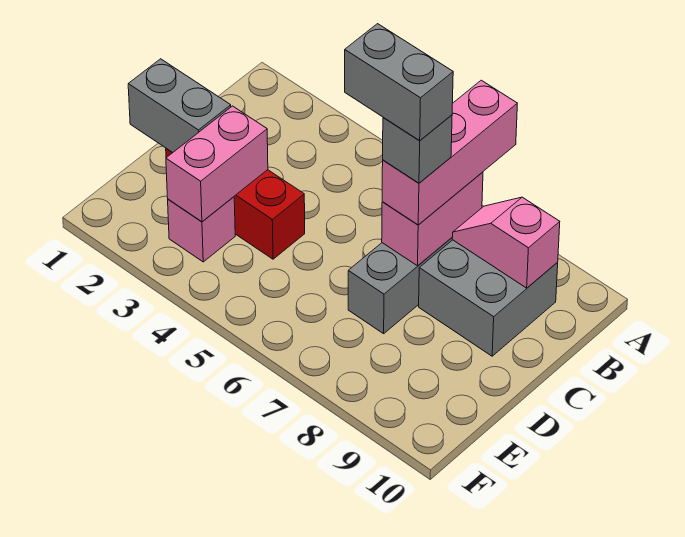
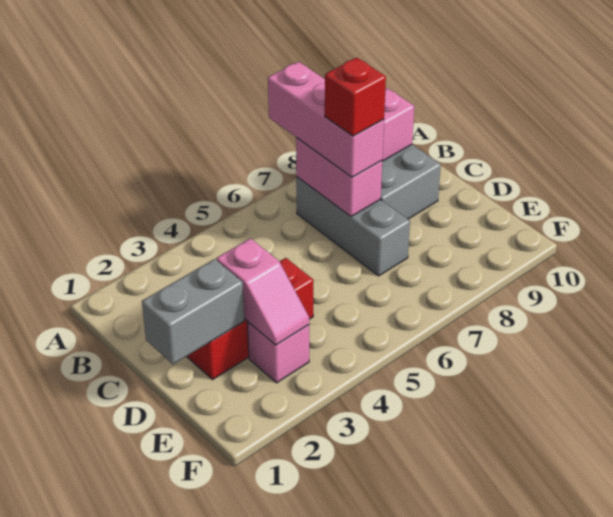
grey brick C6:C7 level 5 -> none
grey brick C7 level 4 -> red brick C7 level 4
pink brick D3:E3 level 2 -> pink slope D3:E3 level 2 top D

